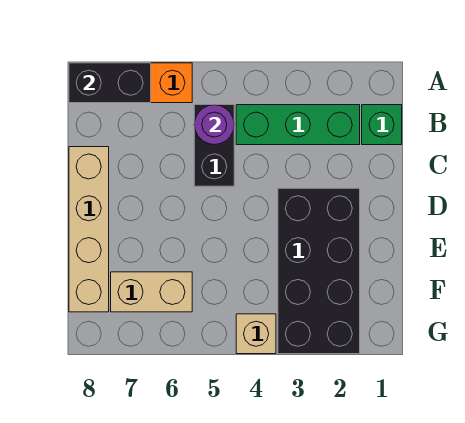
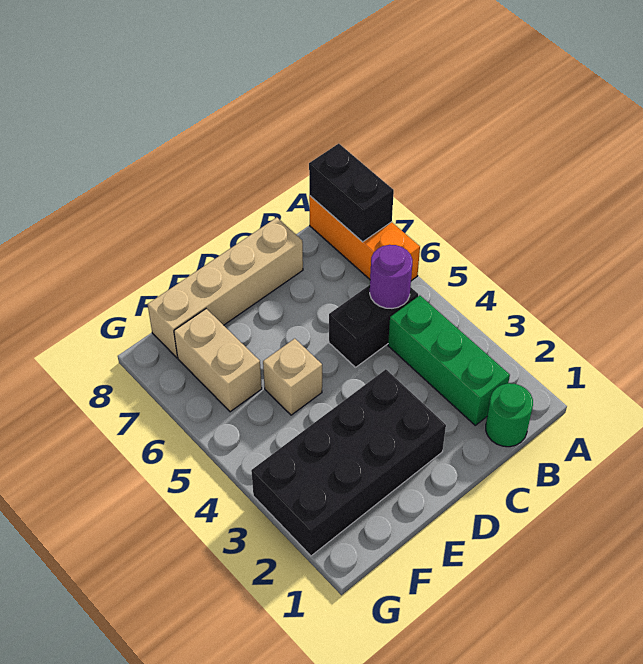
green brick B1 level 1 -> green round brick B1 level 1
tan brick G4 level 1 -> tan brick E5 level 1

